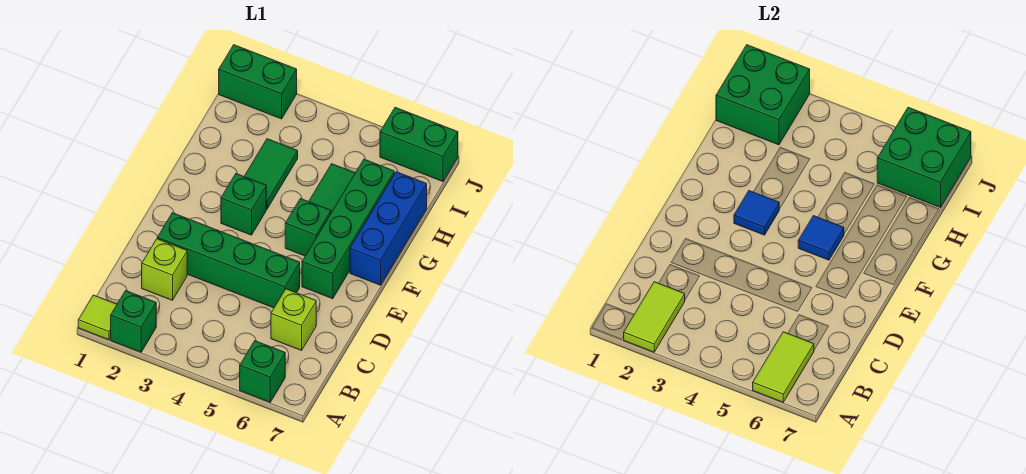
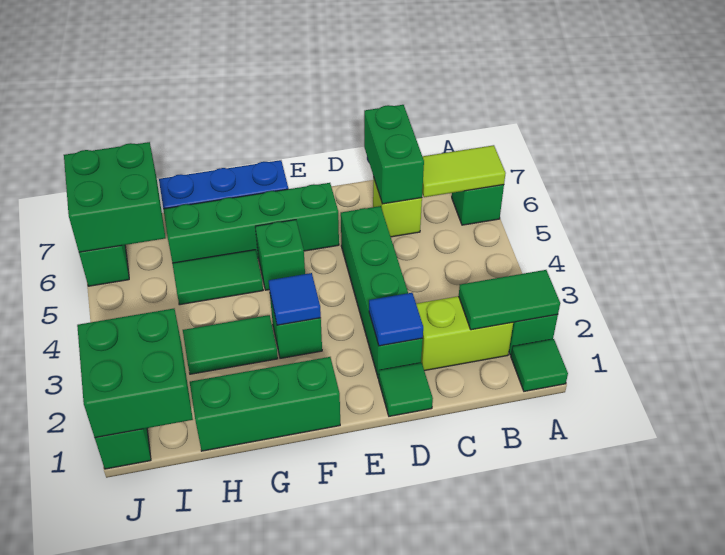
lime tile A1 level 1 -> green tile A1 level 1
lime tile A2:B2 level 2 -> green tile A2:B2 level 2
lime brick C2 level 1 -> lime brick B2:C2 level 1
none -> green brick C6:C7 level 2
none -> green tile D1 level 1
none -> green brick F1:H1 level 1
blue tile F5 level 2 -> blue tile D2 level 2

